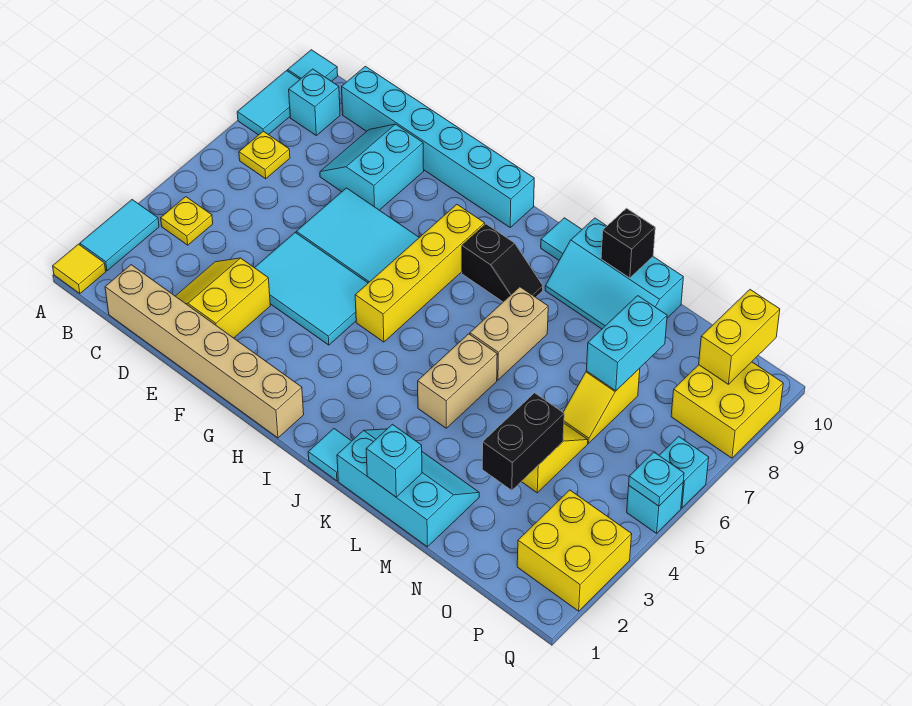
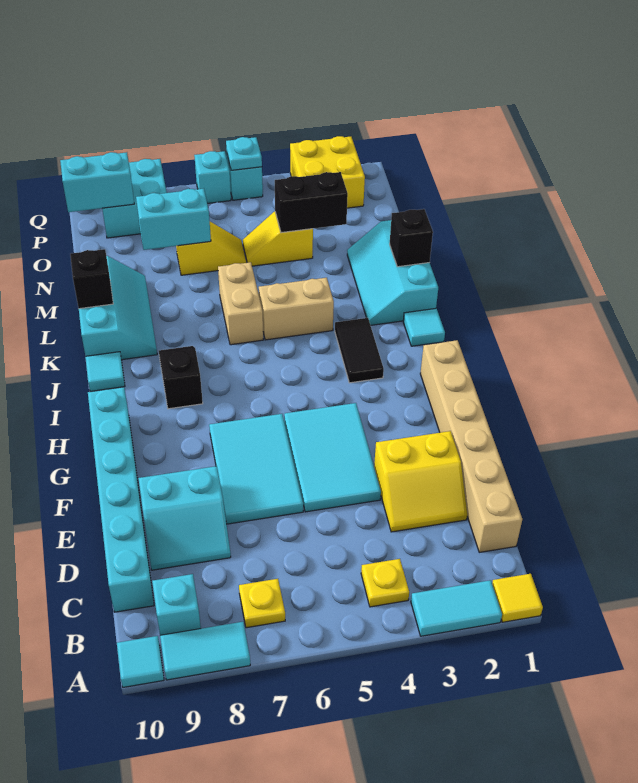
yellow brick H5:H8 level 1 -> none
none -> black tile I3:J3 level 1
tan brick K6:K7 level 1 -> tan brick K6:L6 level 1
cyan brick L1 level 2 -> black brick L1 level 2
yellow brick P8:Q9 level 1 -> cyan brick P8:Q9 level 1
yellow brick P9:P10 level 2 -> cyan brick P9:P10 level 2

